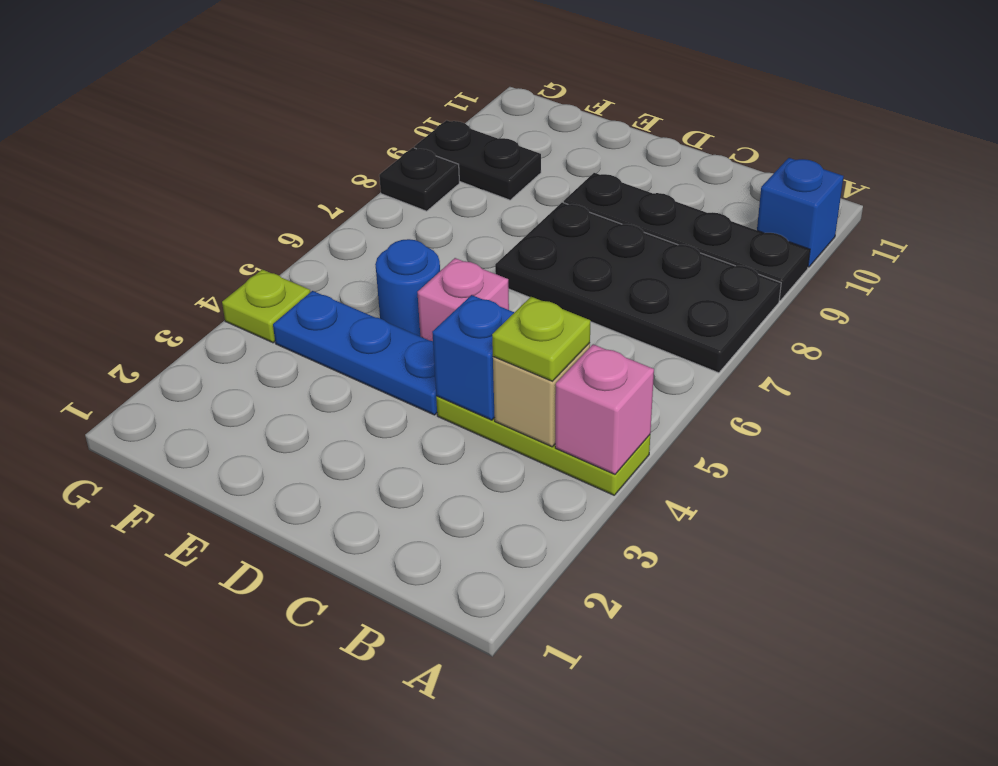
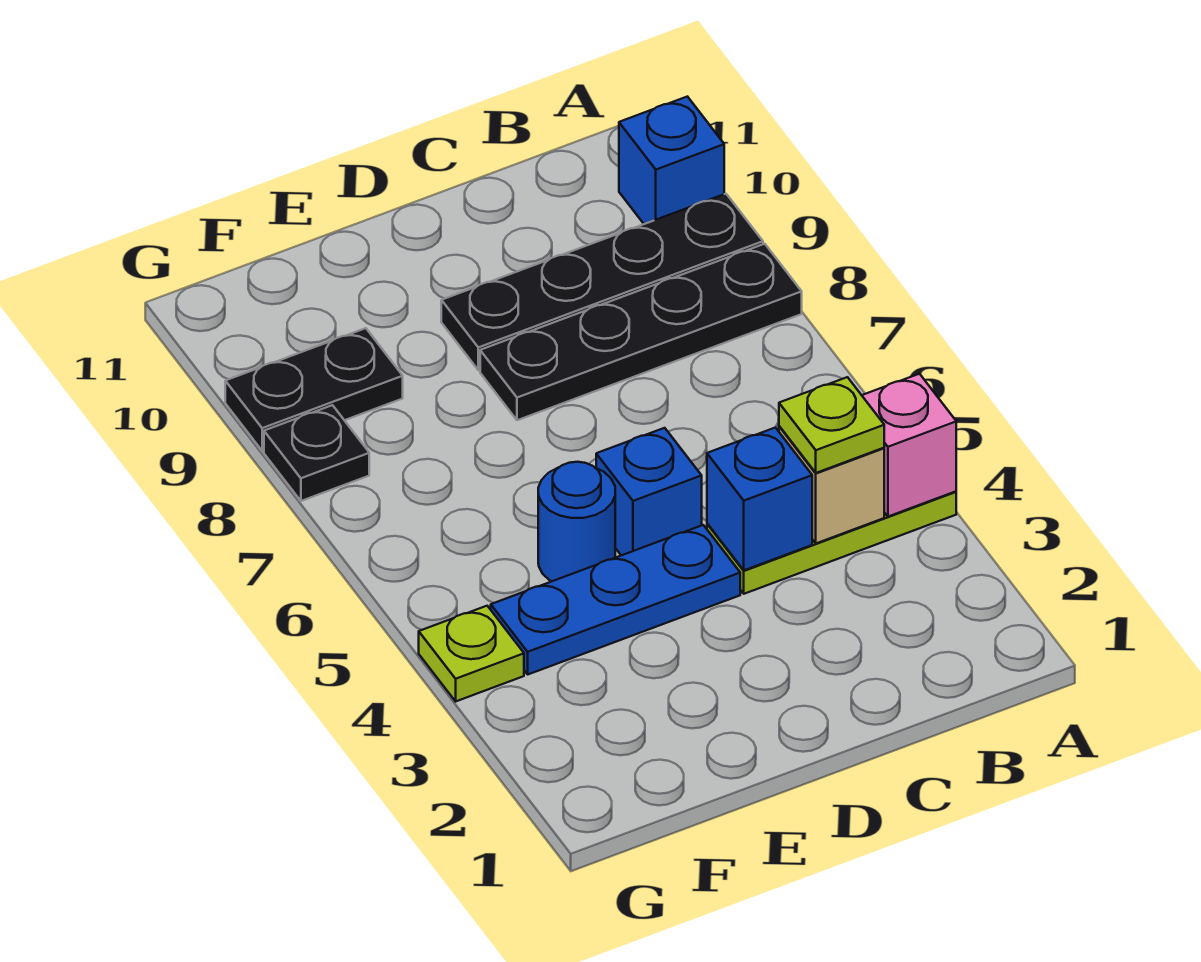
black plate A7:D8 level 1 -> black plate A8:D8 level 1
pink brick D5 level 1 -> blue brick D5 level 1

